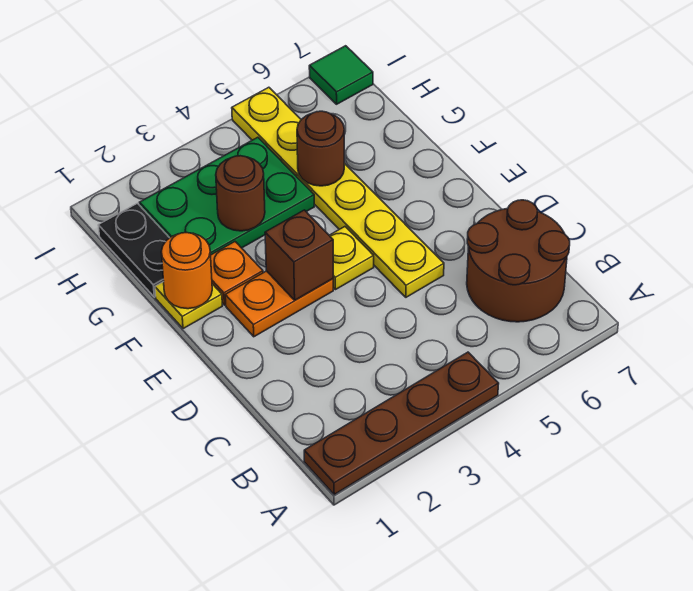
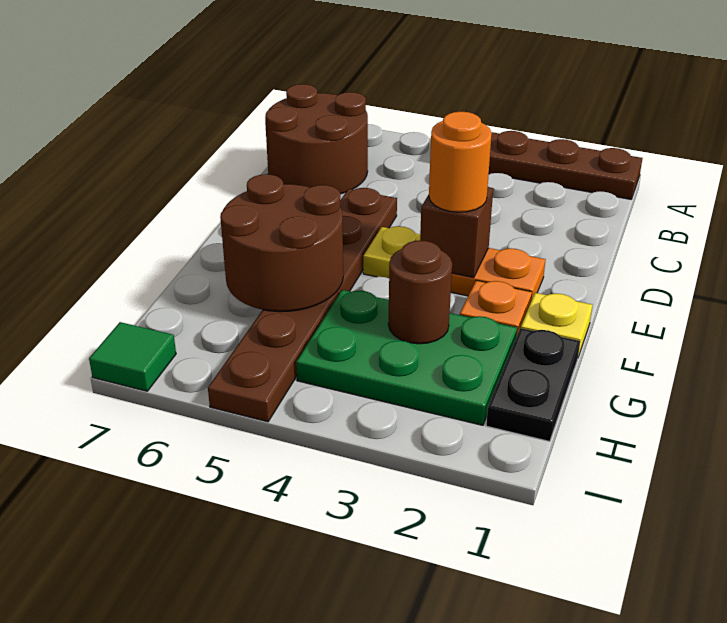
yellow plate D5:I5 level 1 -> brown plate D5:I5 level 1
orange round brick F1 level 2 -> orange round brick E3 level 3
brown round brick G5 level 2 -> brown round brick F5:G6 level 2

